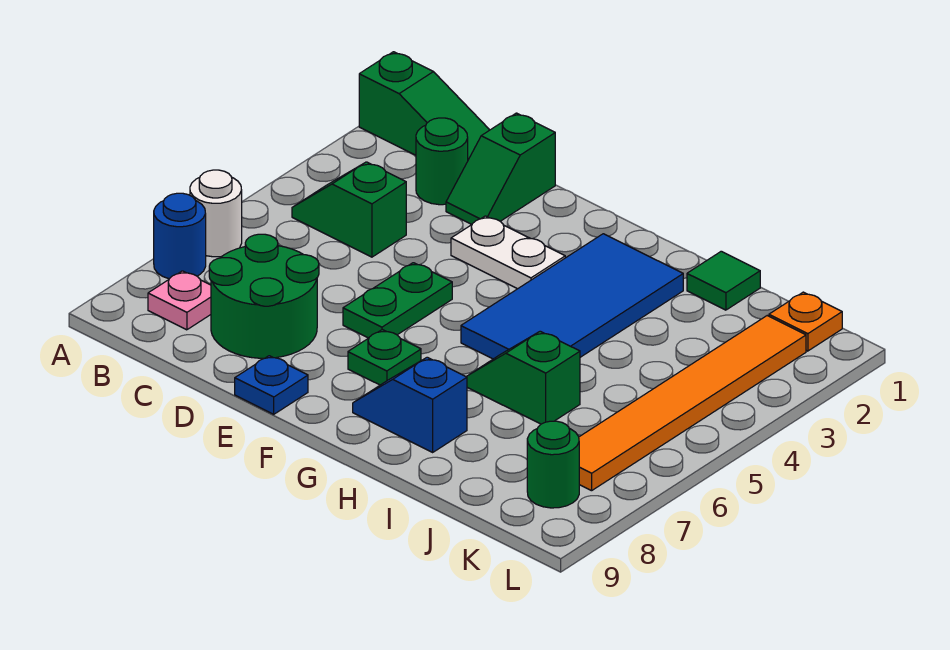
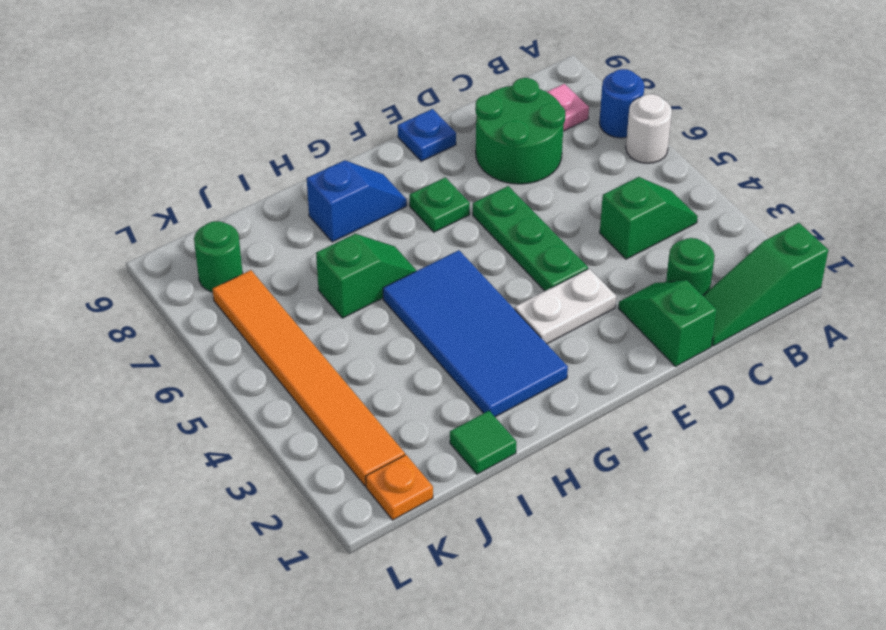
green plate E5:E6 level 1 -> green plate E4:E6 level 1

